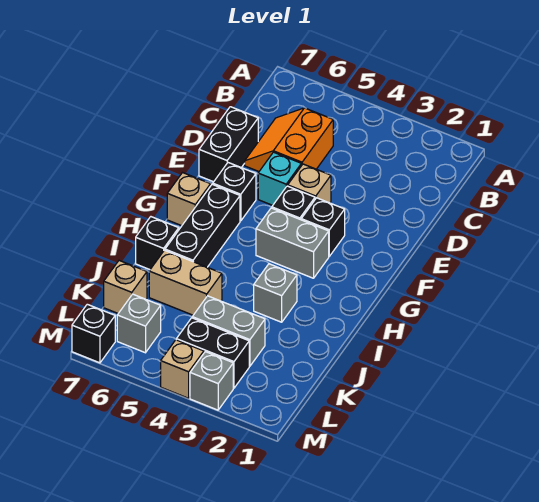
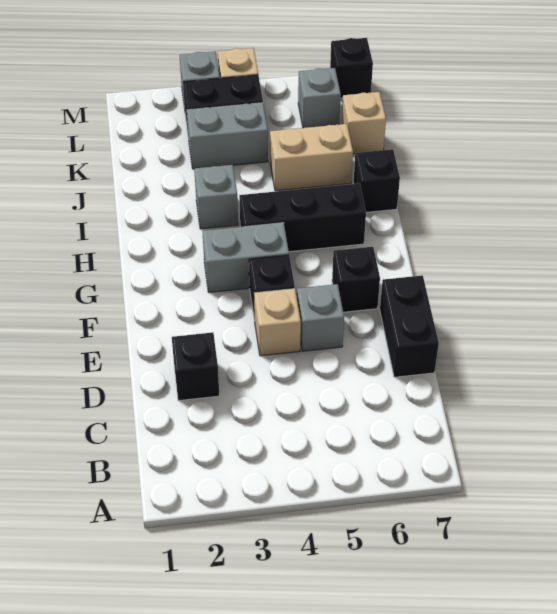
orange slope C5:D6 level 1 top 5 -> none
cyan brick E5 level 1 -> grey brick E5 level 1
black brick F3 level 1 -> black brick D2 level 1
black brick G6:I6 level 1 -> black brick H4:H6 level 1
tan brick G7 level 1 -> none

